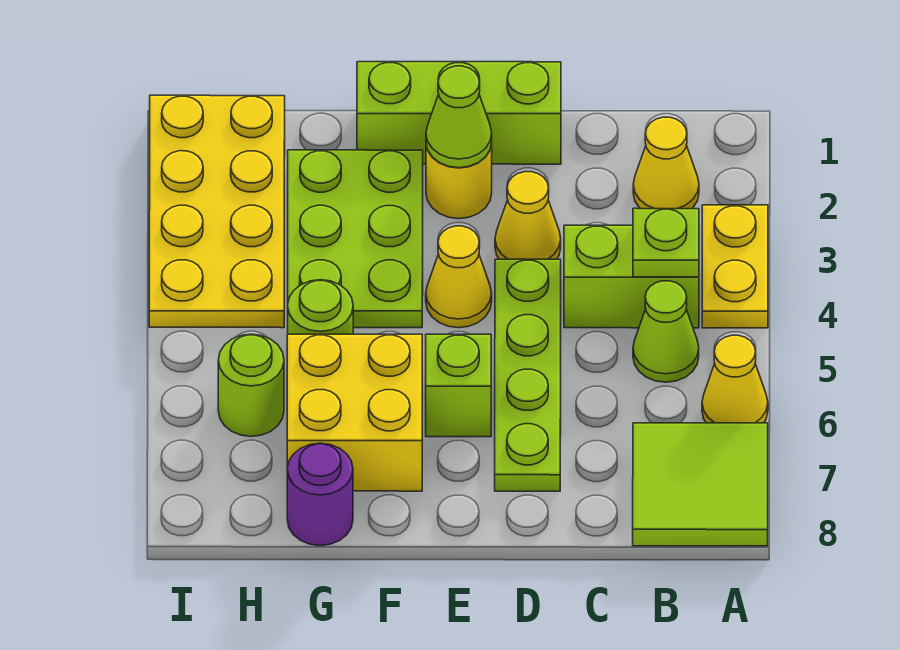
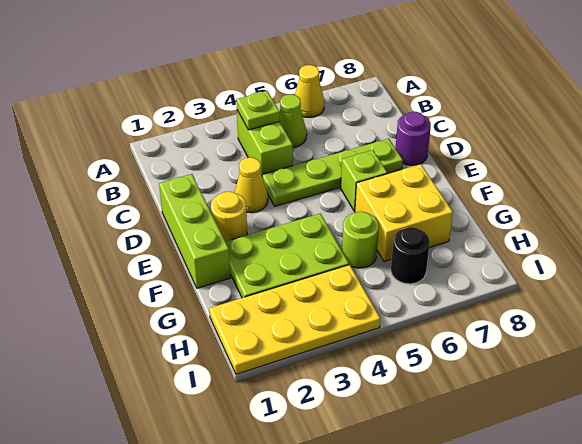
yellow plate A3:A4 level 1 -> none
lime tile A7:B8 level 1 -> none
yellow cone B2 level 1 -> none
lime cone E2 level 2 -> none
yellow cone E4 level 1 -> none
purple round brick G8 level 1 -> purple round brick D8 level 1
lime round brick H6 level 1 -> black round brick H6 level 1

